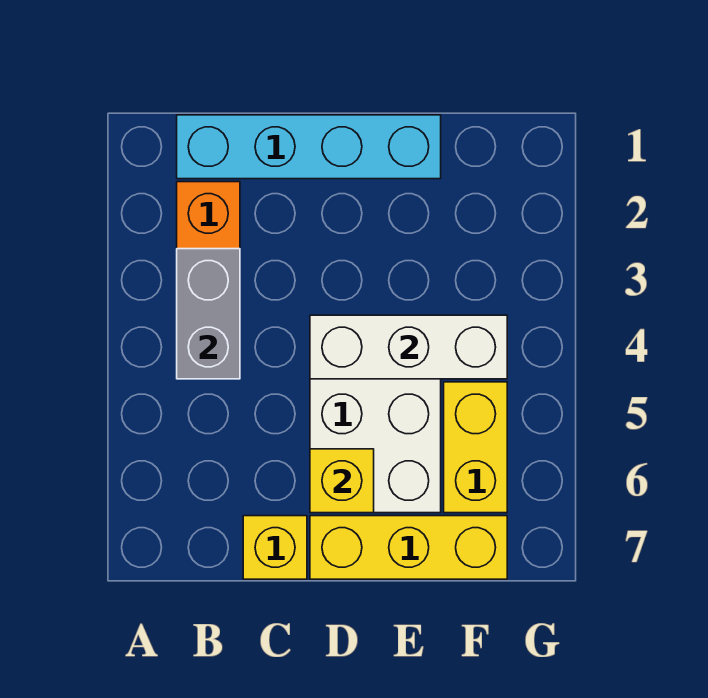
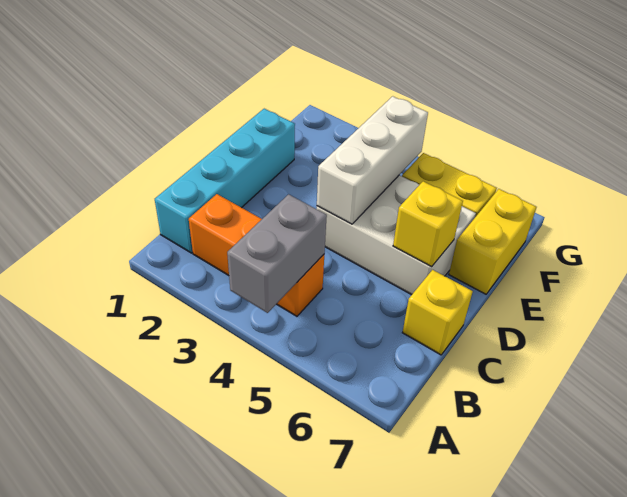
grey brick B3:B4 level 2 -> grey brick A4:B4 level 2
yellow brick D7:F7 level 1 -> yellow brick E7:F7 level 1

